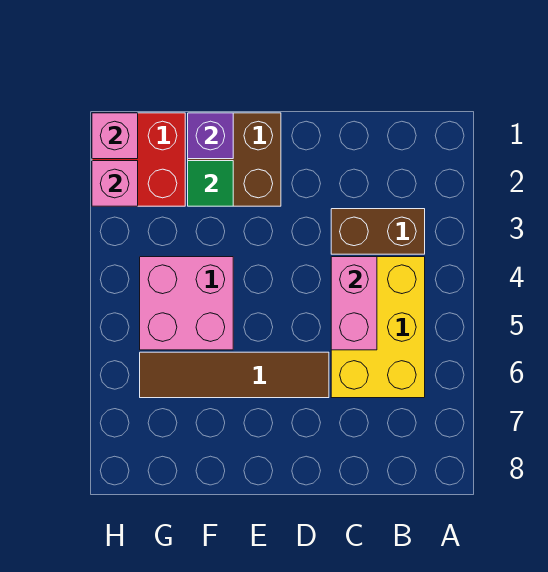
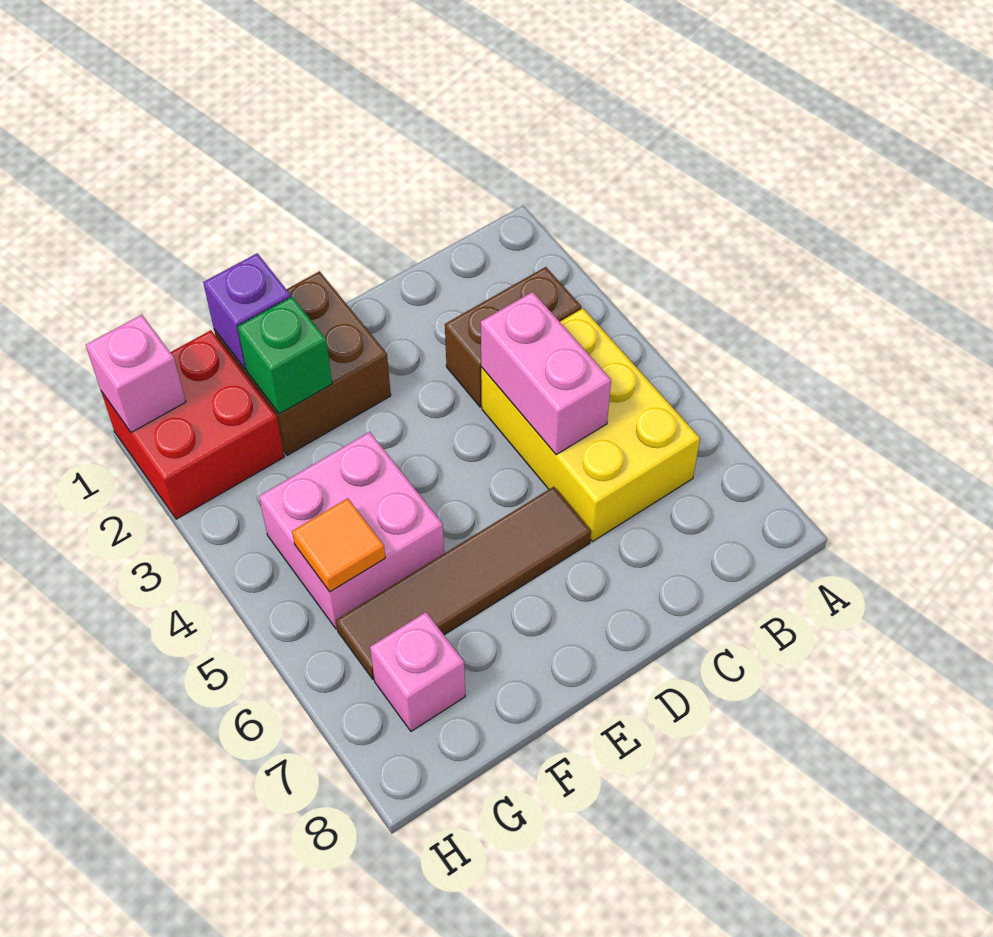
green tile F2 level 2 -> green brick F2 level 2
none -> orange tile G5 level 2
pink brick H2 level 2 -> pink brick G7 level 1

